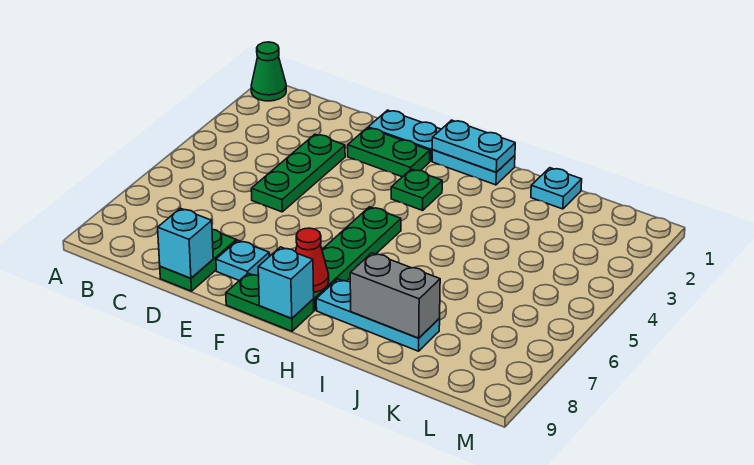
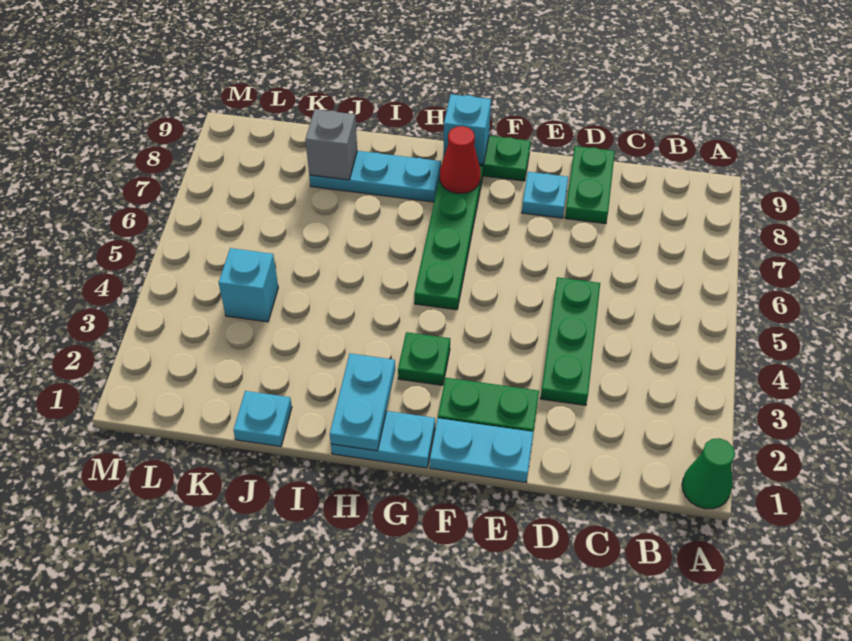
cyan brick D9 level 2 -> cyan brick K4 level 1
cyan plate G1:H1 level 2 -> cyan plate H1:H2 level 2
grey brick I8:J8 level 2 -> grey brick J8 level 2

